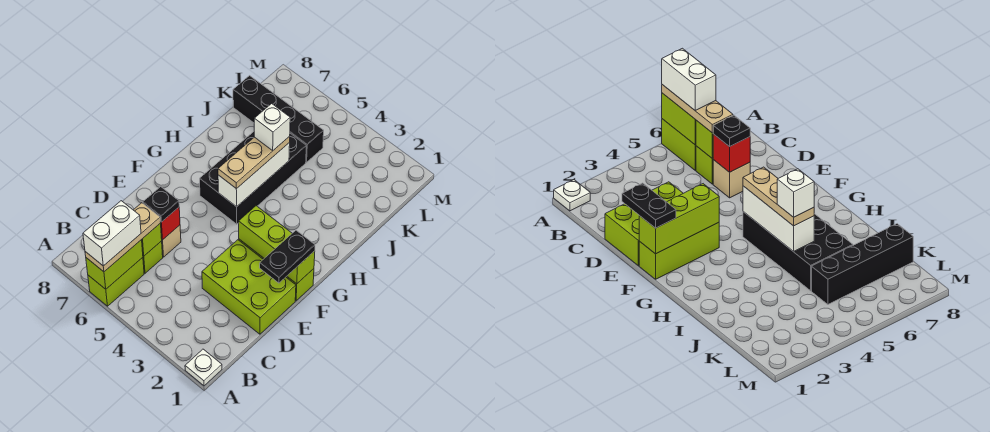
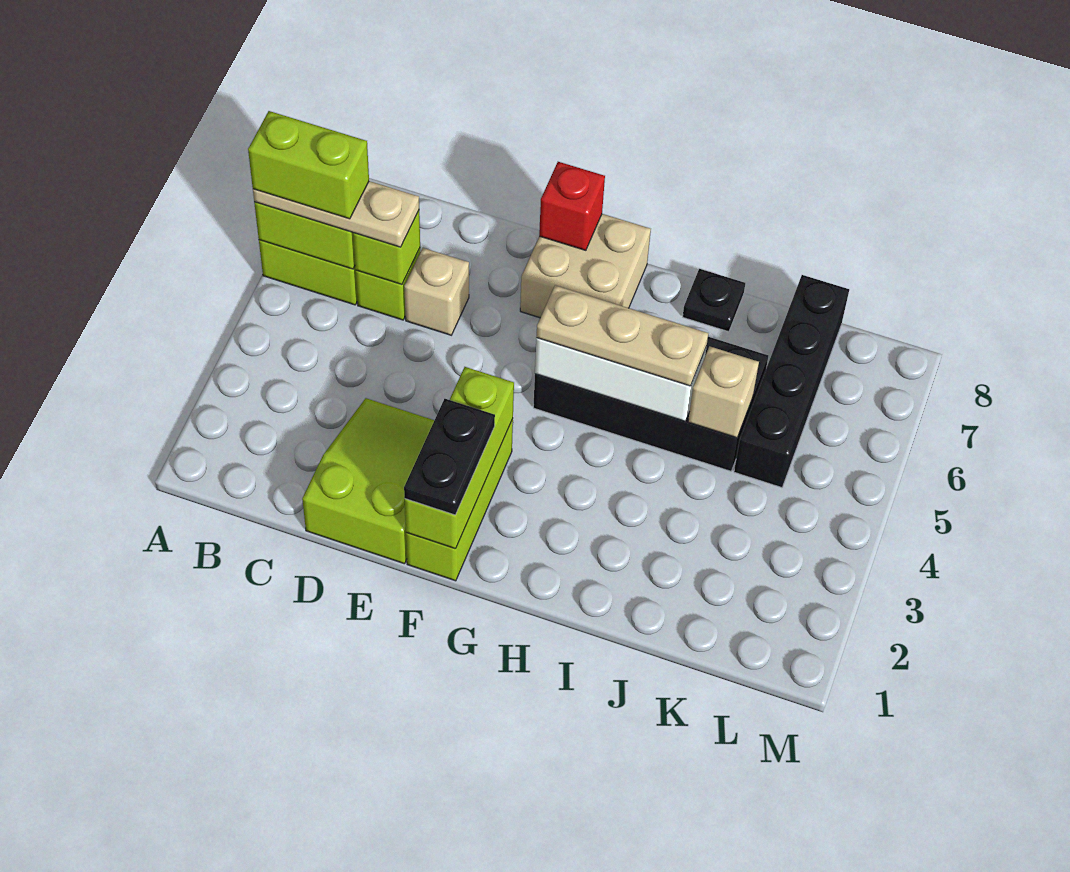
white plate A1 level 1 -> none
white brick A6:B6 level 4 -> lime brick A6:B6 level 4
lime brick D1:E3 level 1 -> lime slope D1:E3 level 1 top 1
red brick D6 level 2 -> red brick F8 level 2
black plate D6 level 3 -> black plate I8 level 1
black plate E1:F1 level 3 -> black plate F1:F2 level 3
none -> tan brick F7:G8 level 1
white brick I5 level 4 -> none
none -> tan brick J5 level 2

